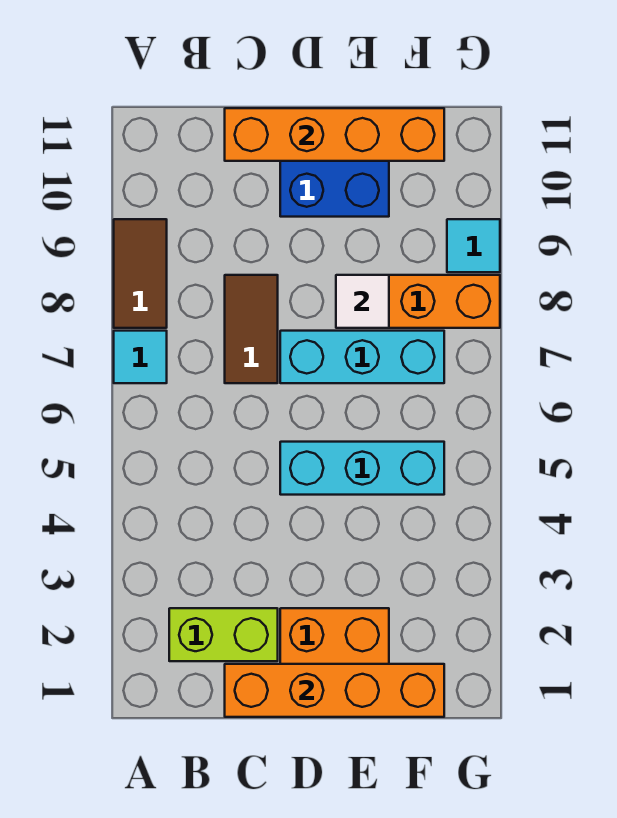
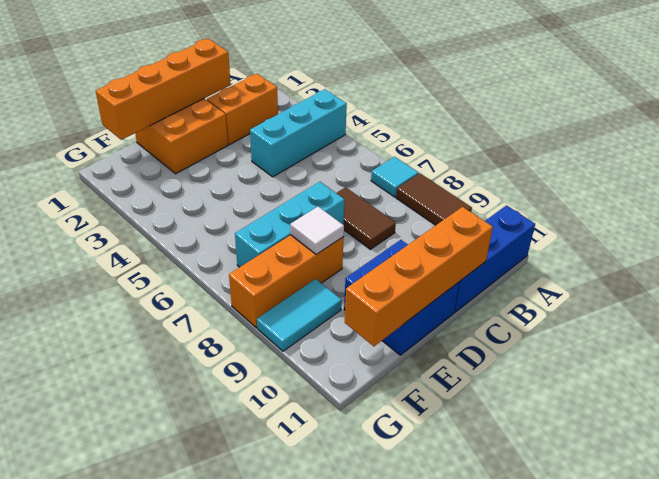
none -> blue brick A11:C11 level 1
lime brick B2:C2 level 1 -> orange brick B2:C2 level 1
cyan brick D5:F5 level 1 -> cyan brick A4:C4 level 1
cyan tile G9 level 1 -> cyan tile F9:G9 level 1

